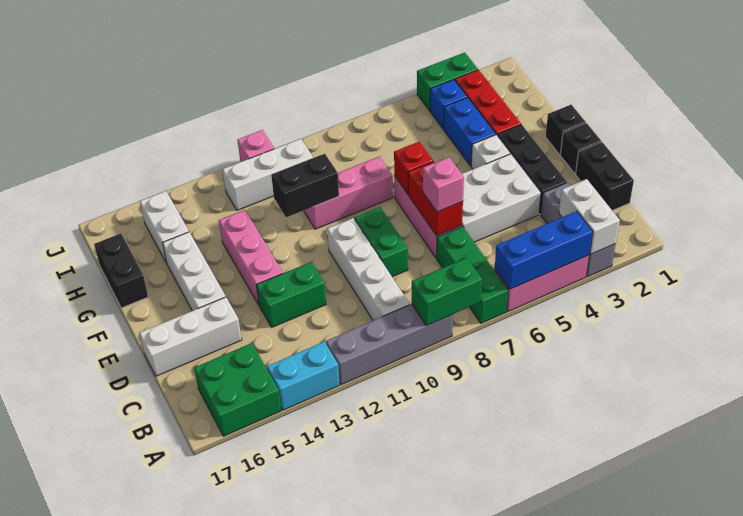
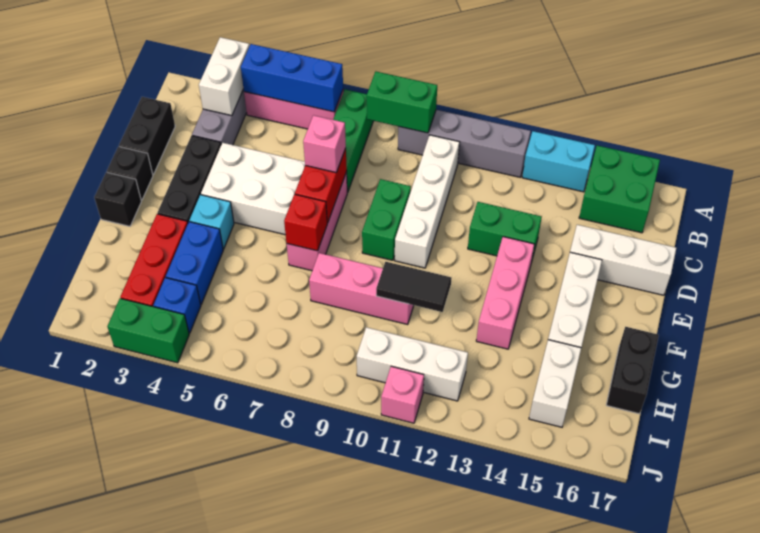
white brick F4 level 1 -> cyan brick F4 level 1
black brick G10:G11 level 2 -> black tile G10:G11 level 2

